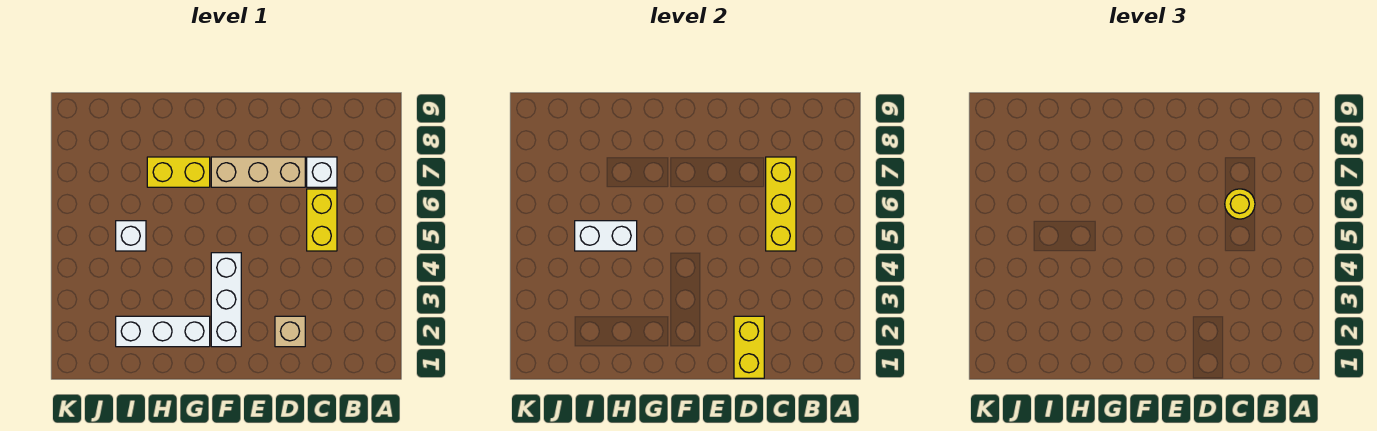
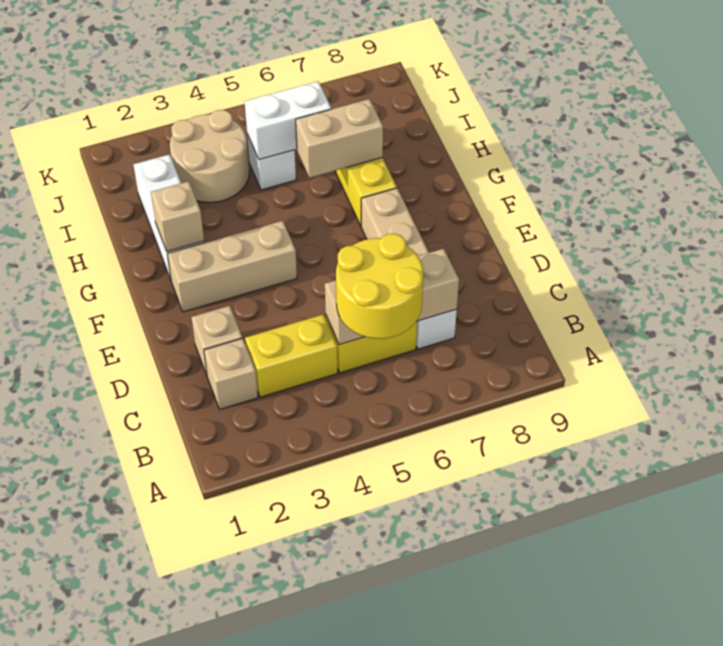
none -> tan brick C2 level 1
yellow brick C5:C7 level 2 -> tan brick C5:C7 level 2
yellow round brick C6 level 3 -> yellow round brick B5:C6 level 3
yellow brick D1:D2 level 2 -> yellow brick C3:C4 level 1
white brick F2:F4 level 1 -> tan brick F2:F4 level 1
none -> tan brick G2 level 2
white brick H5:I5 level 2 -> white brick I5:I6 level 2
none -> tan brick H6:H7 level 2
none -> tan round brick I3:J4 level 1

